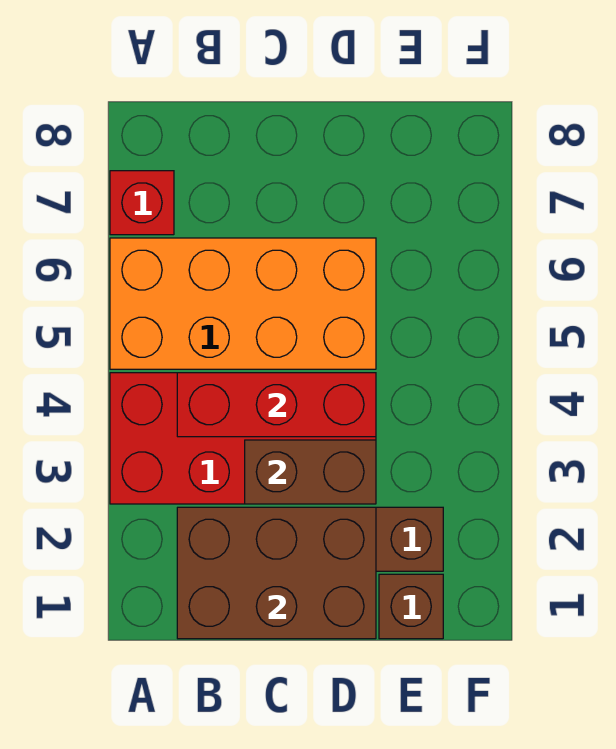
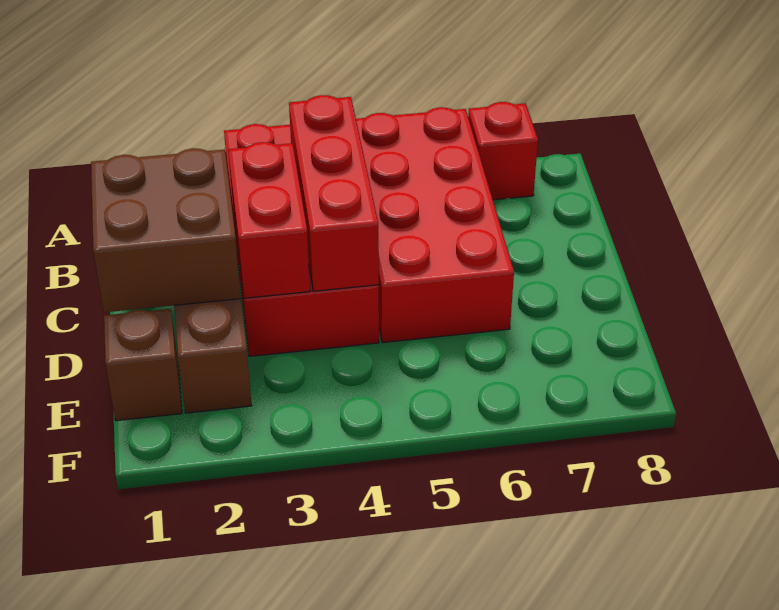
orange brick A5:D6 level 1 -> red brick A5:D6 level 1
brown brick B1:D2 level 2 -> brown brick C1:D2 level 2
brown brick C3:D3 level 2 -> red brick C3:D3 level 2

